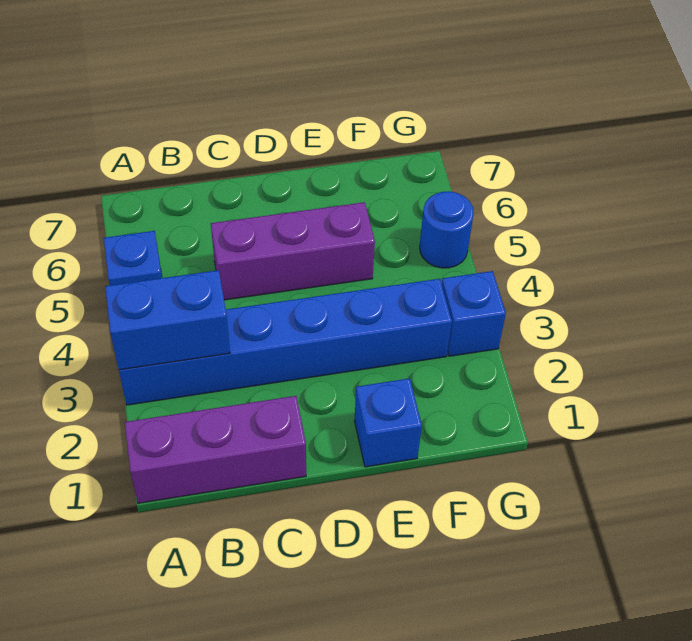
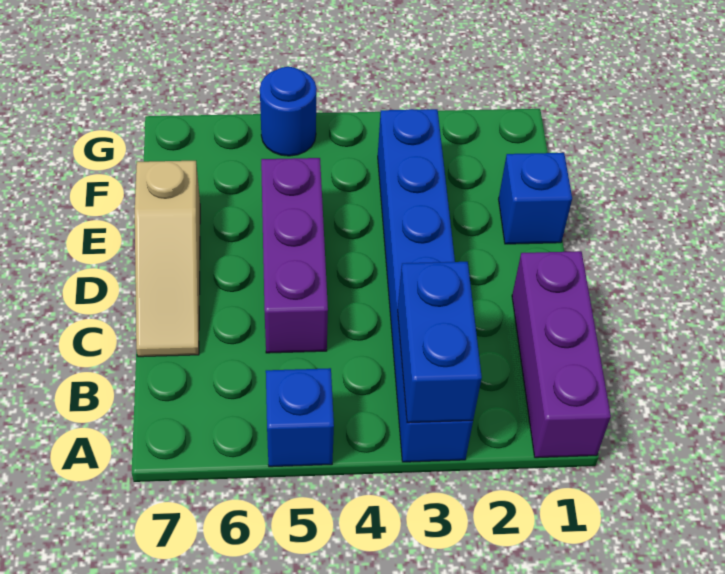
none -> tan slope C7:E7 level 1 top E
blue brick G3 level 1 -> none

